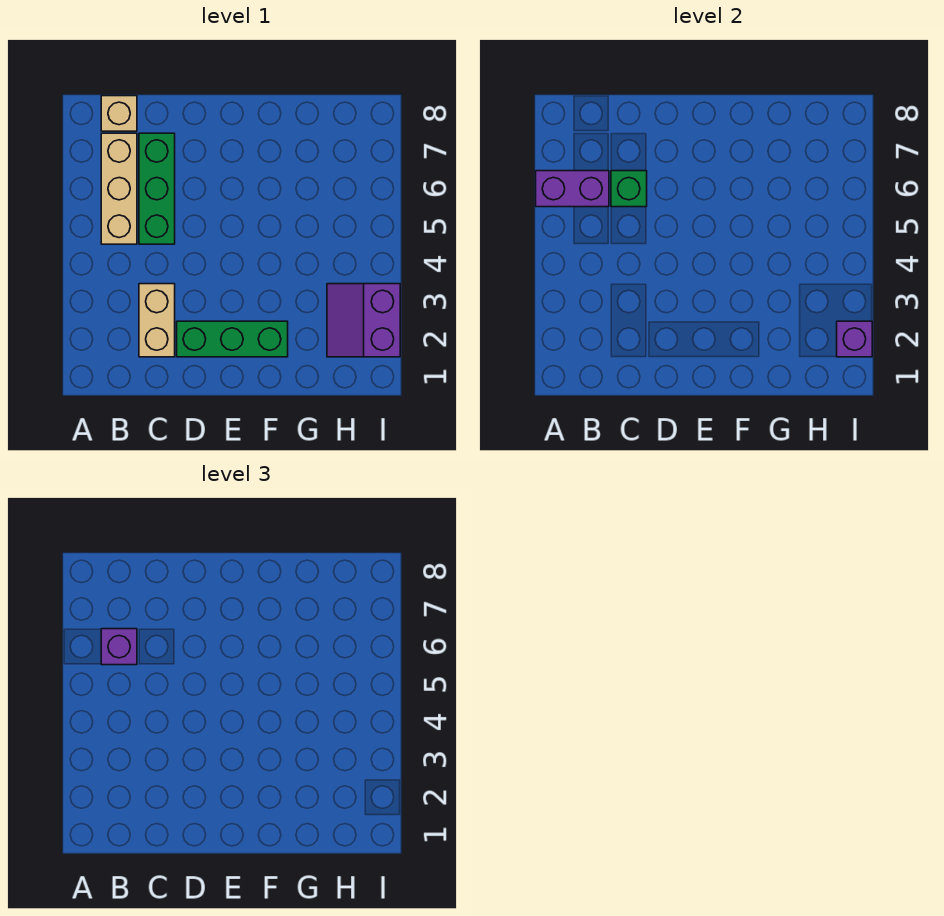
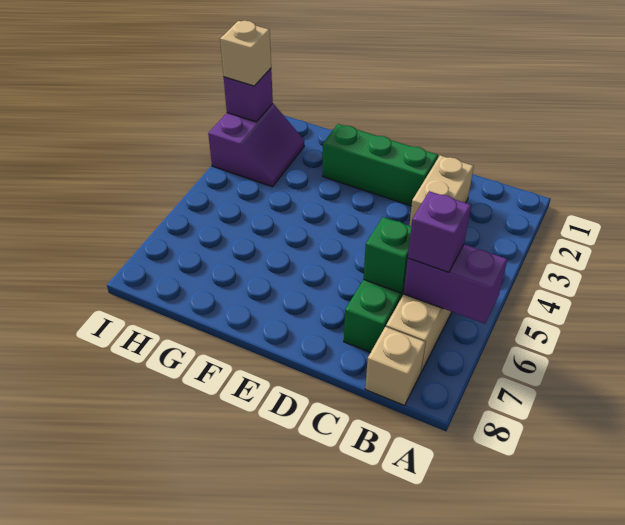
none -> tan brick I2 level 3

